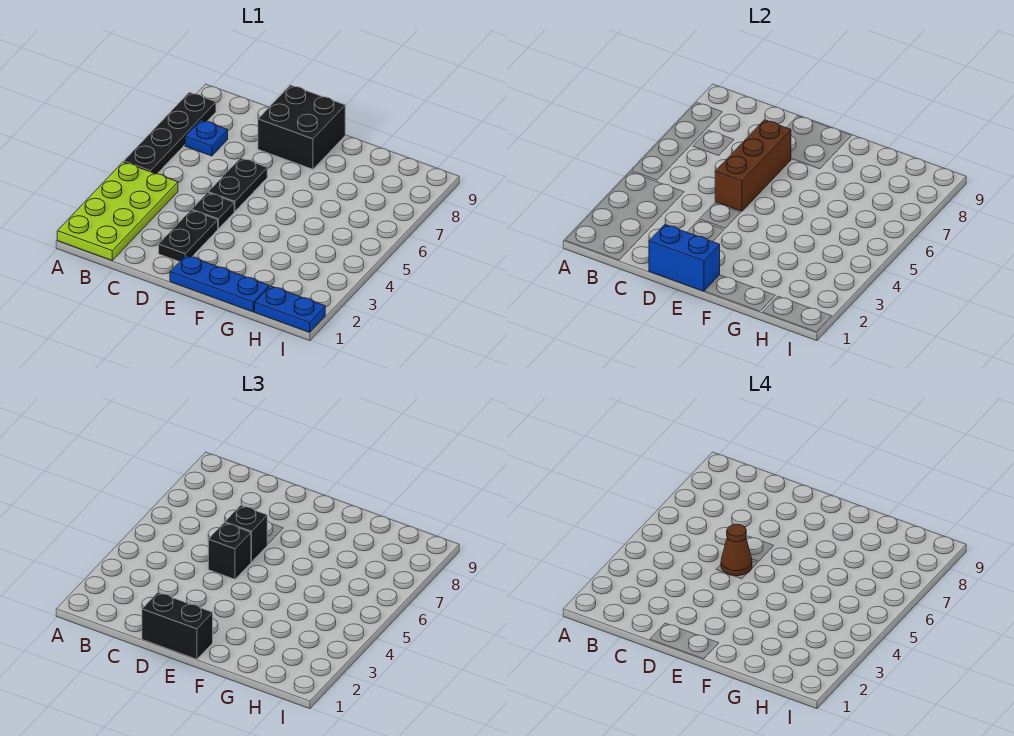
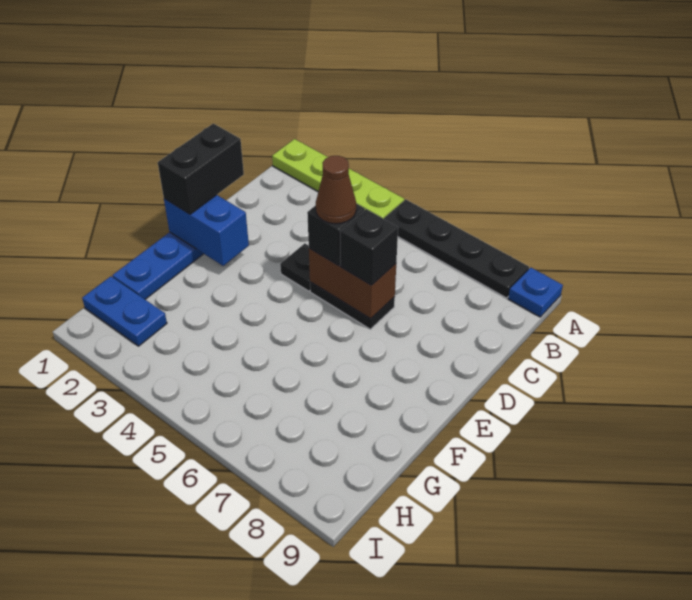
lime plate A1:B4 level 1 -> lime plate A1:A4 level 1
blue plate B7 level 1 -> blue plate A9 level 1
blue brick D1:E1 level 2 -> blue brick E1:E2 level 2
black plate D2:D3 level 1 -> none
brown brick D5:D7 level 2 -> brown brick D5:D6 level 2
black brick D8:E9 level 1 -> none
blue plate H1:I1 level 1 -> blue plate H1:H2 level 1

